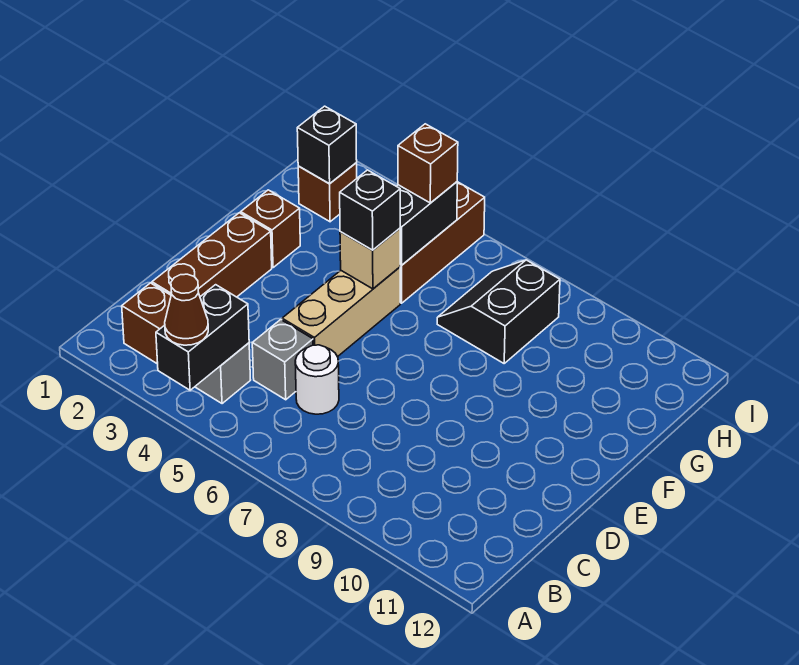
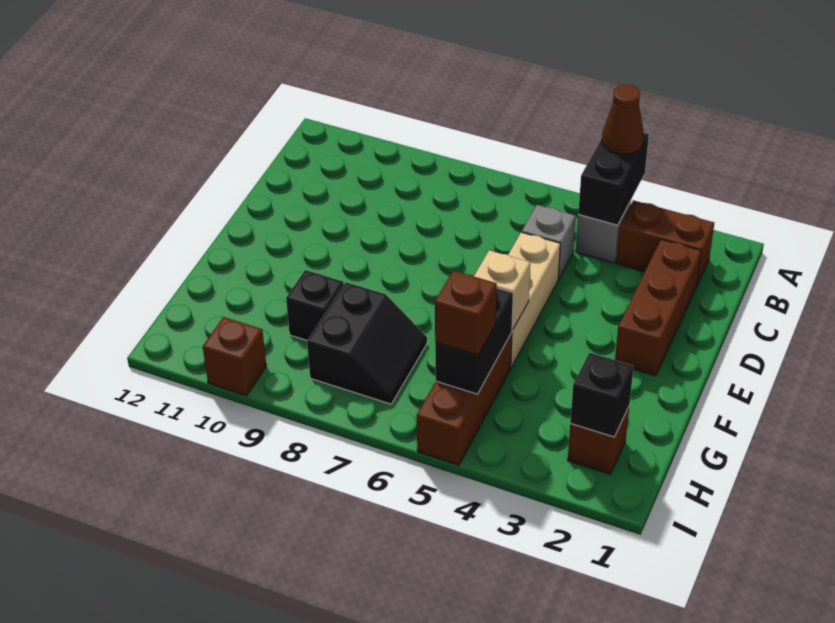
white round brick C6 level 1 -> none
brown brick F2 level 1 -> brown brick I10 level 1
black brick F5 level 3 -> black brick G9 level 1

